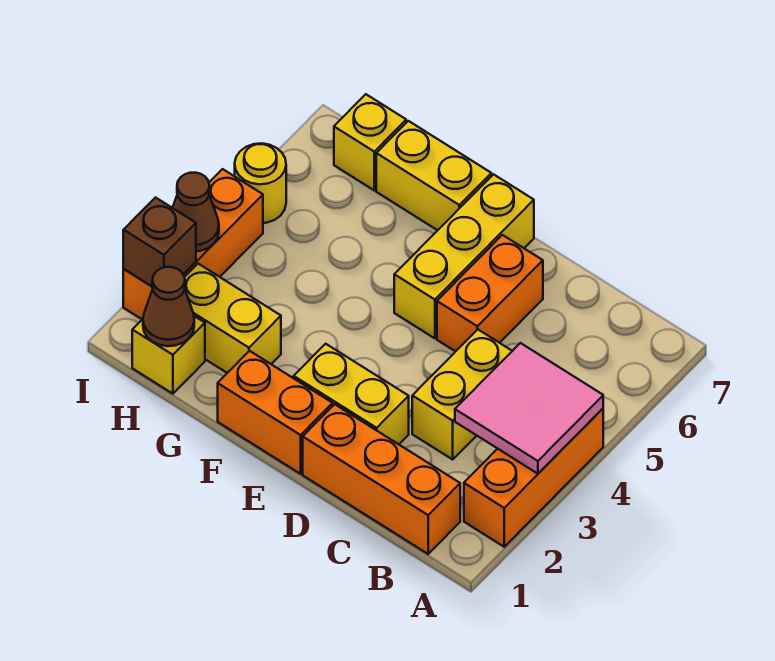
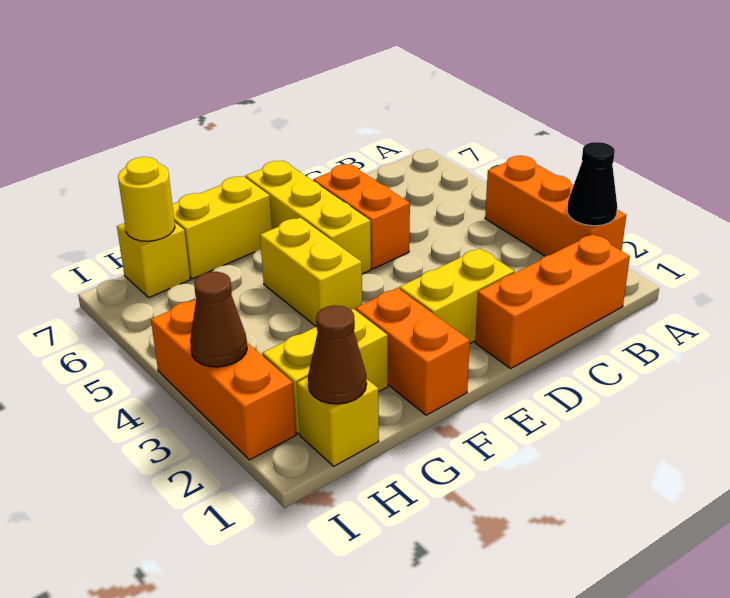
none -> black cone A2 level 2
pink tile A3:B4 level 2 -> none
yellow brick C3:C4 level 1 -> yellow brick F4:F5 level 1
orange brick E1:F1 level 1 -> orange brick F1:F2 level 1
brown brick I2 level 2 -> none
yellow round brick I5 level 1 -> yellow round brick H7 level 2

